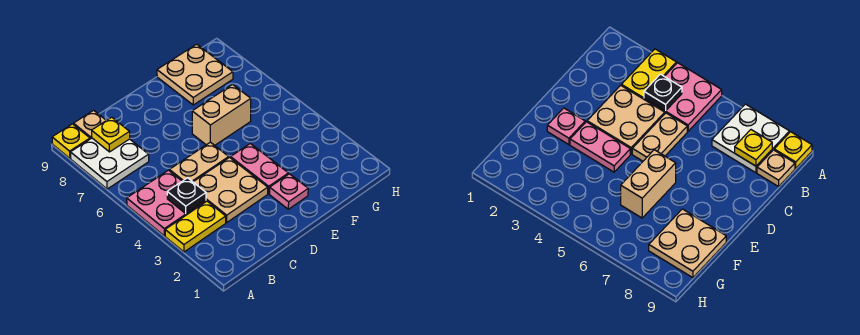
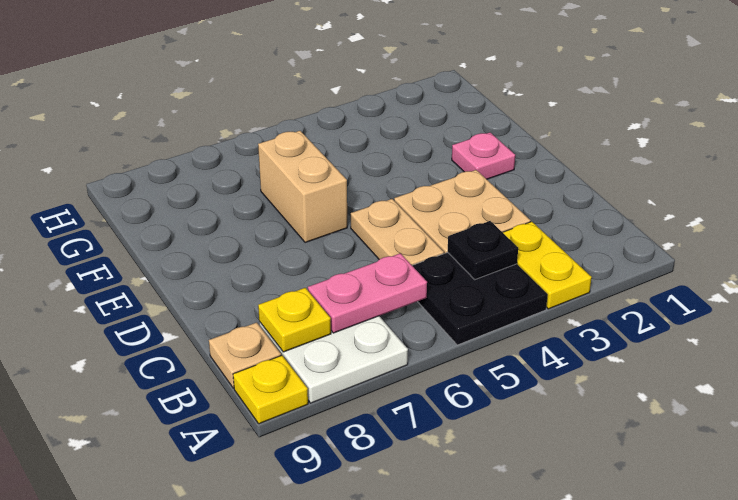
pink plate A4:B5 level 1 -> black plate A4:B5 level 1
pink plate E3:E4 level 1 -> pink plate B6:B7 level 2
tan plate F8:G9 level 1 -> none

